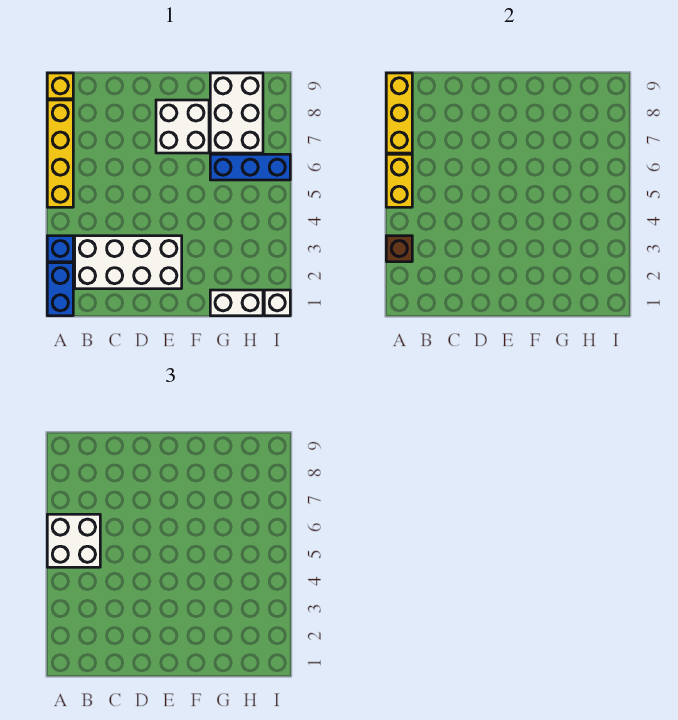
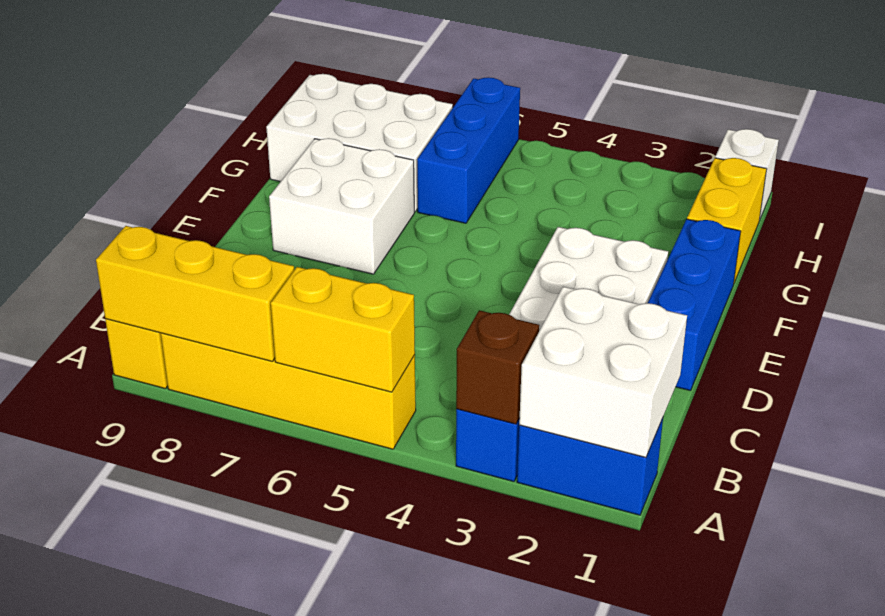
white brick A5:B6 level 3 -> white brick A1:B2 level 2
none -> blue brick D1:F1 level 1
white brick G1:H1 level 1 -> yellow brick G1:H1 level 1

